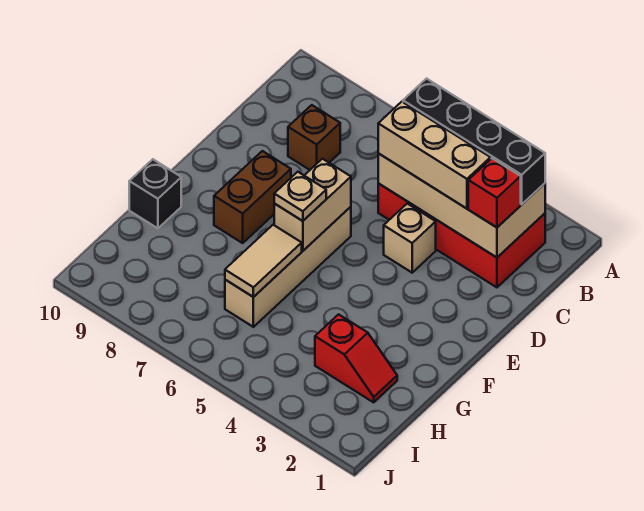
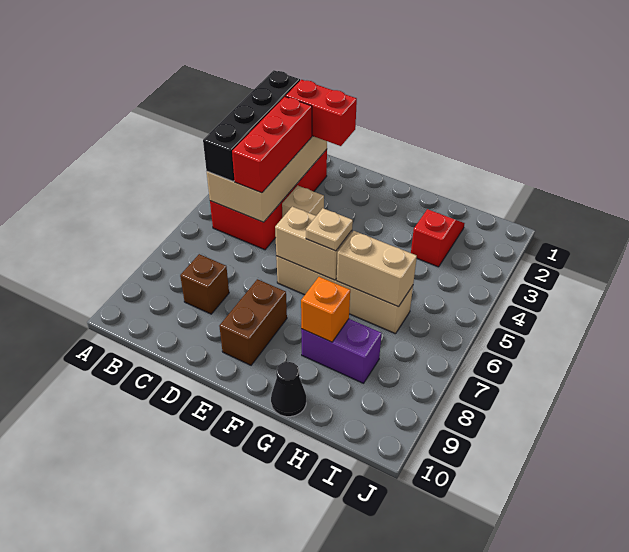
red brick C2 level 3 -> red brick C2:D2 level 3
tan brick C3:C5 level 3 -> red brick C3:C5 level 3
brown brick E8:F8 level 1 -> brown brick E8:E9 level 1
tan tile G6:H6 level 2 -> tan brick G6:H6 level 2
none -> purple brick G8:H8 level 1
none -> orange brick G8 level 2
black brick G10 level 1 -> black cone G10 level 1

